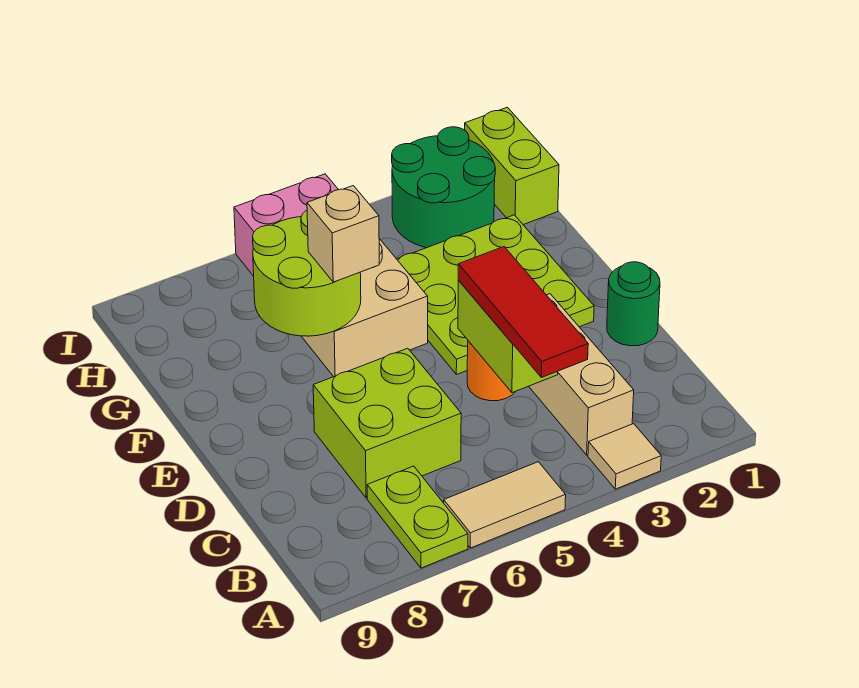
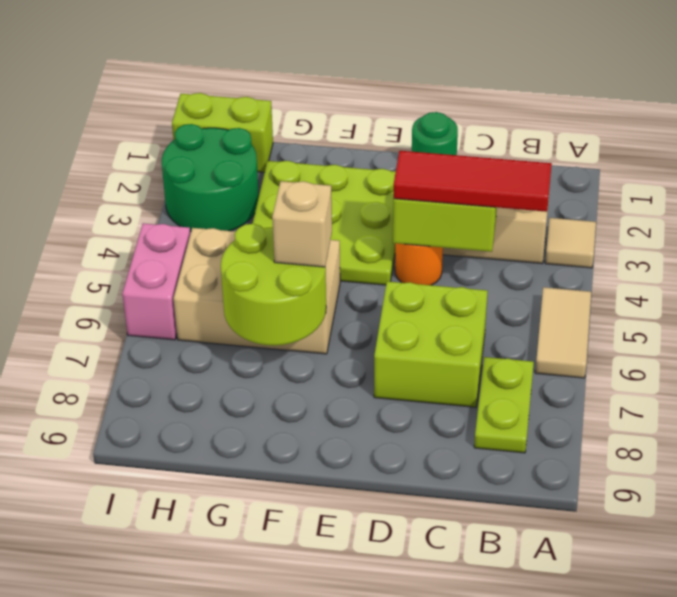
lime plate A7:B7 level 1 -> lime plate B7:B8 level 1

